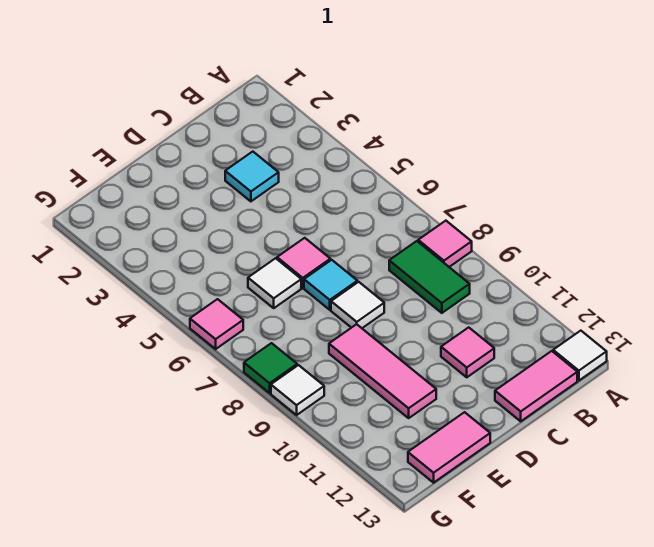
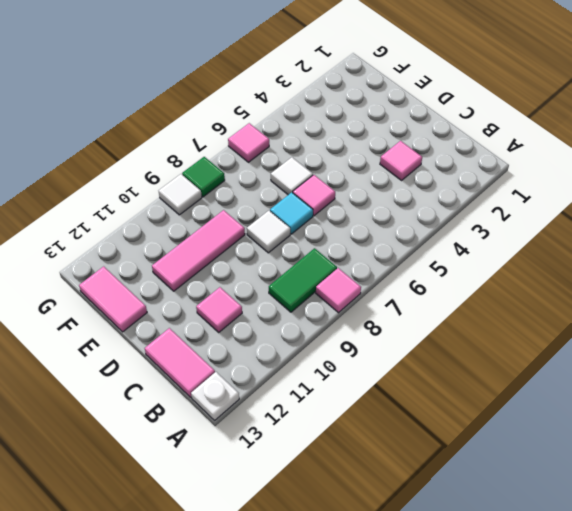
white tile A13 level 1 -> white plate A13 level 1
cyan tile C3 level 1 -> pink tile C3 level 1

